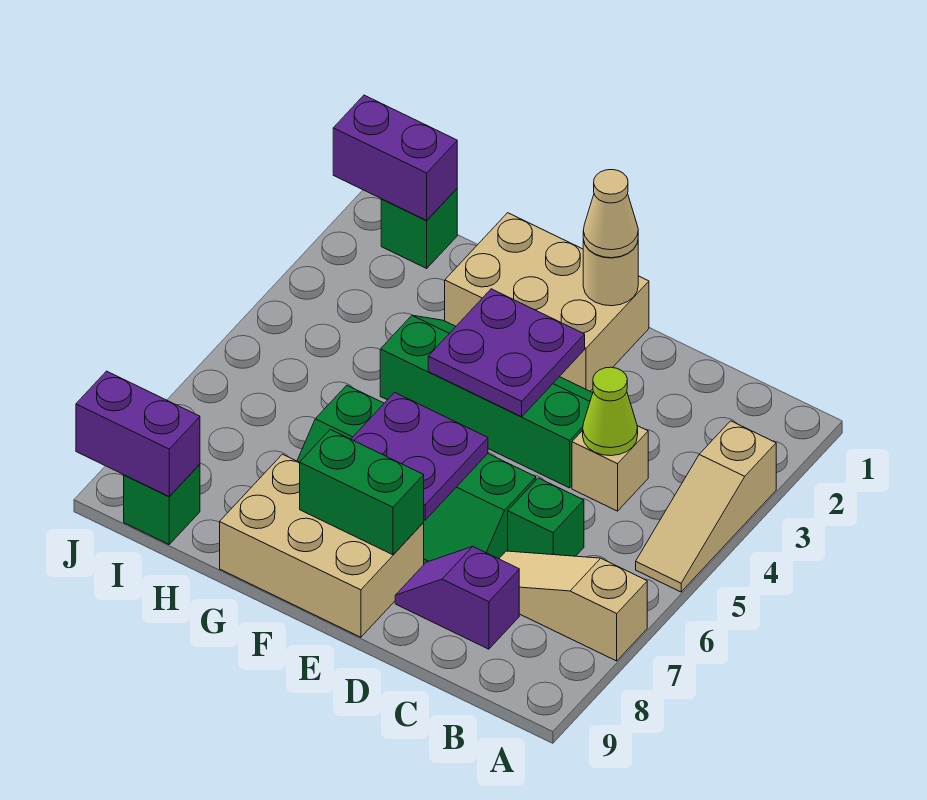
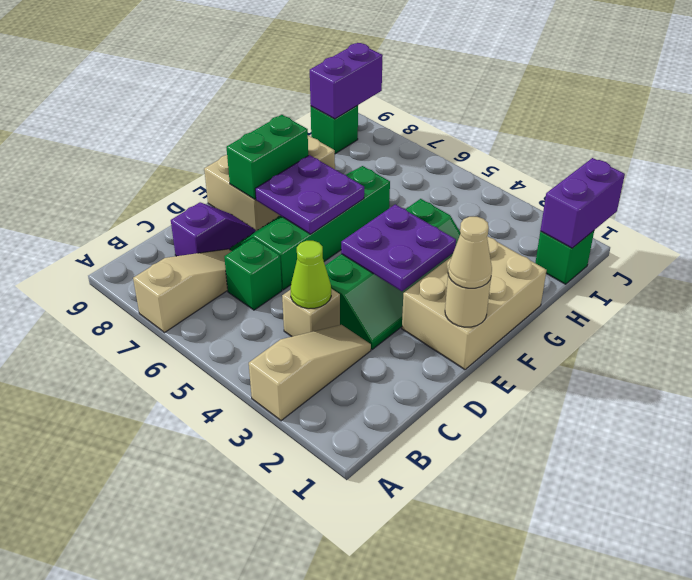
tan slope A3:A5 level 1 top 3 -> tan slope A3:C3 level 1 top A

